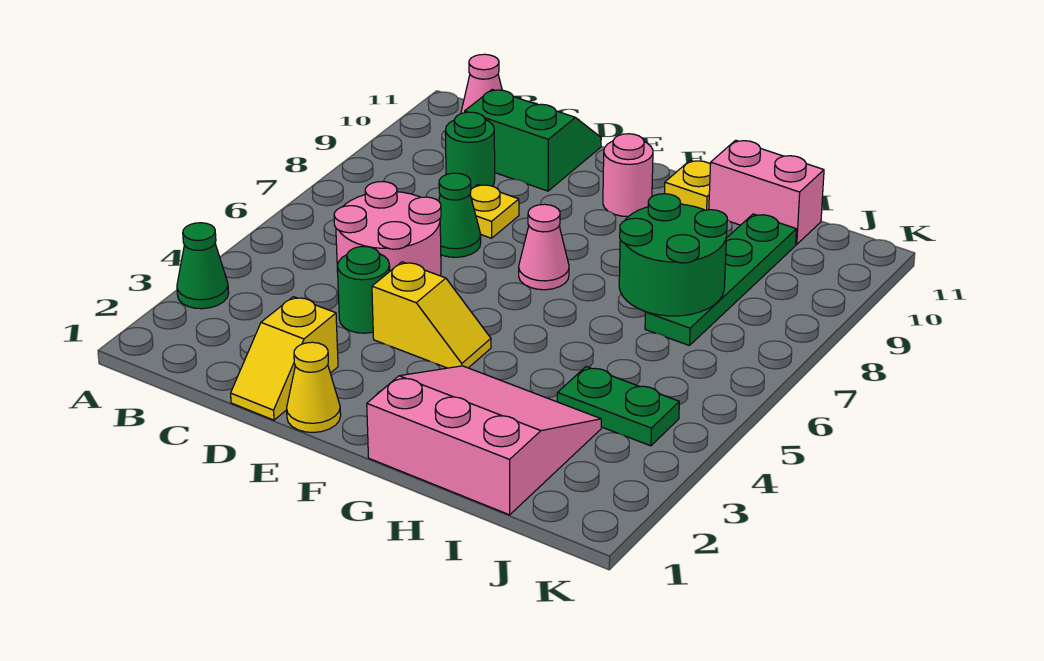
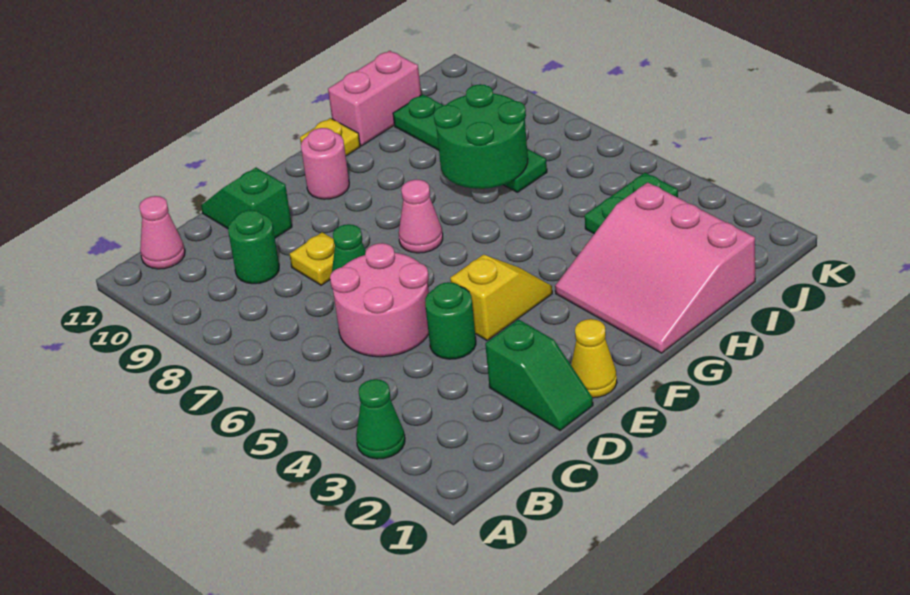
green slope C10:D11 level 1 top 10 -> green slope D10:D11 level 1 top 10
yellow slope D1:D2 level 1 top 2 -> green slope D1:D2 level 1 top 2
pink slope G1:I3 level 1 top 1 -> pink slope G1:I3 level 1 top I

